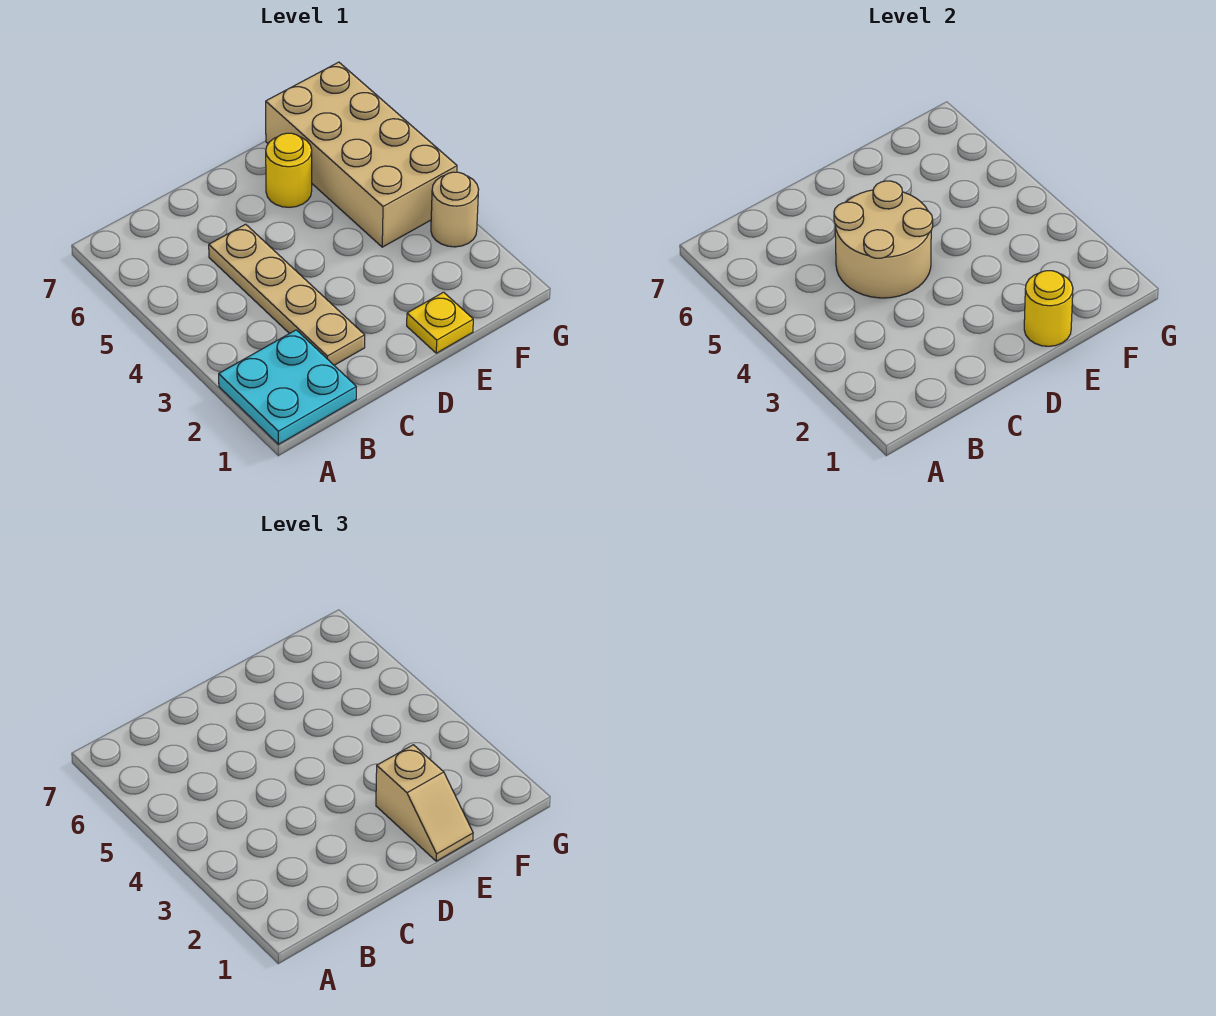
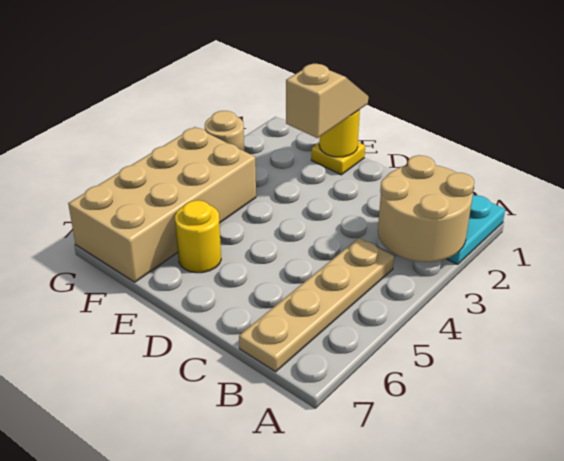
tan plate C2:C5 level 1 -> tan plate B4:B7 level 1
tan round brick C4:D5 level 2 -> tan round brick A2:B3 level 2

